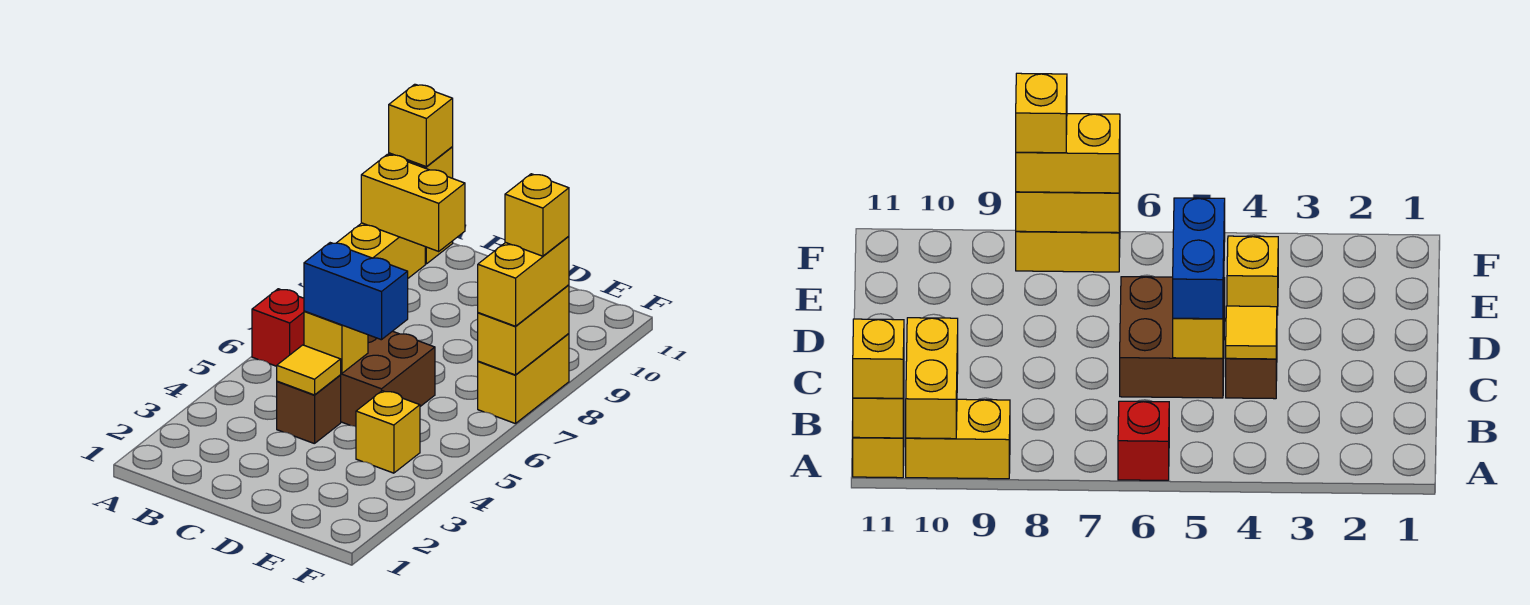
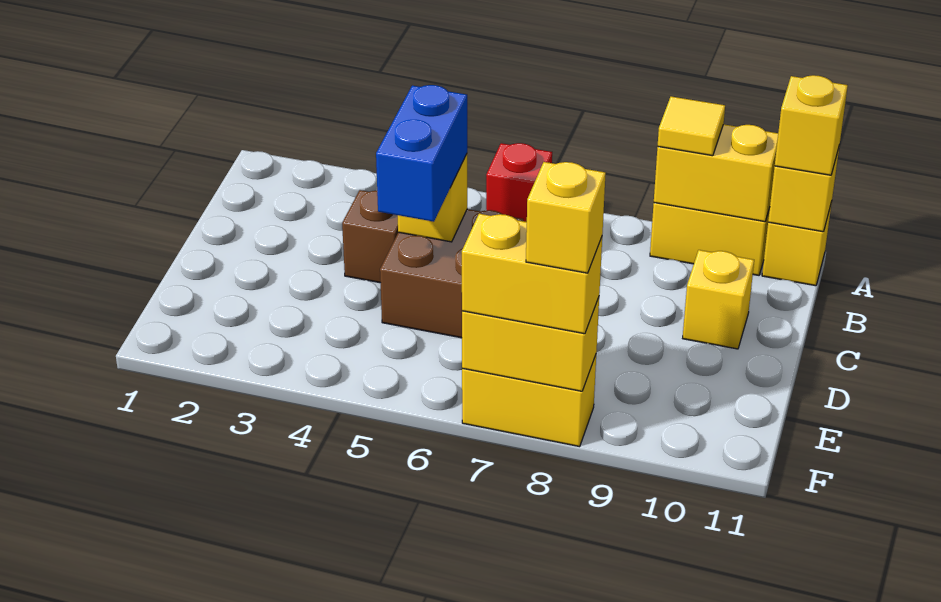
yellow brick A10:B10 level 2 -> yellow brick A9:A10 level 2
yellow tile C4 level 2 -> yellow tile A9 level 3
yellow brick E4 level 1 -> yellow brick C10 level 1

